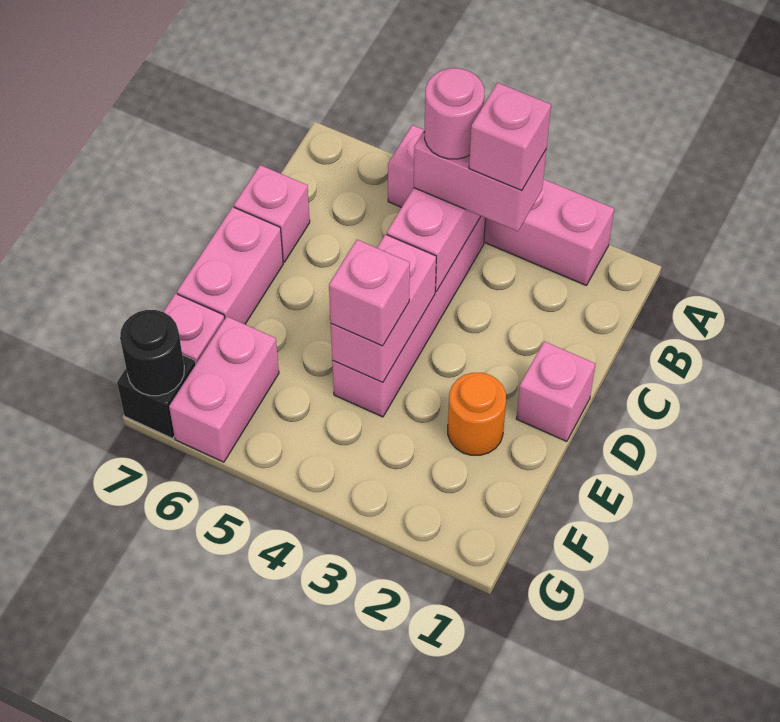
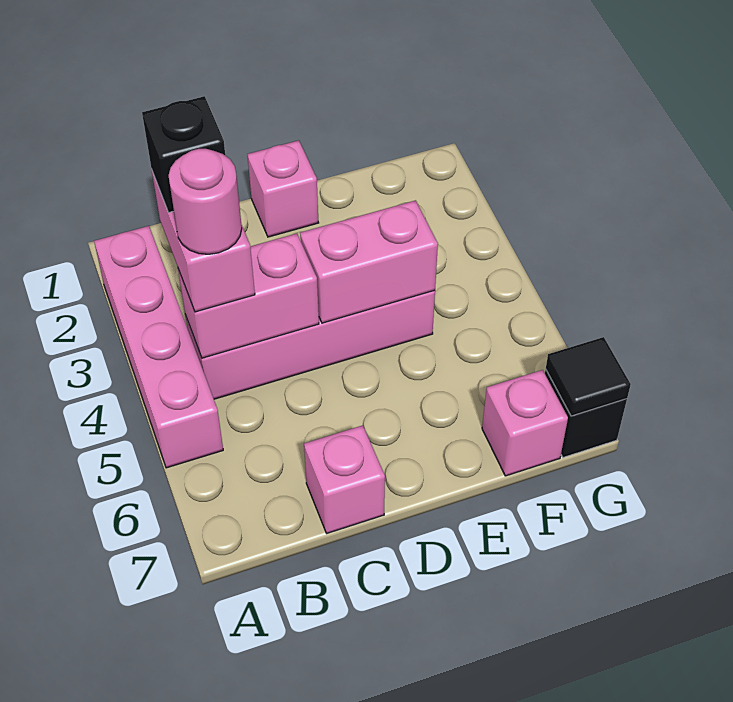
pink brick B3 level 4 -> black brick B3 level 4
pink brick D7:E7 level 1 -> none
orange round brick E2 level 1 -> none
pink brick E4 level 3 -> none
pink brick F6:G6 level 1 -> none
black round brick G7 level 2 -> black tile G7 level 2

